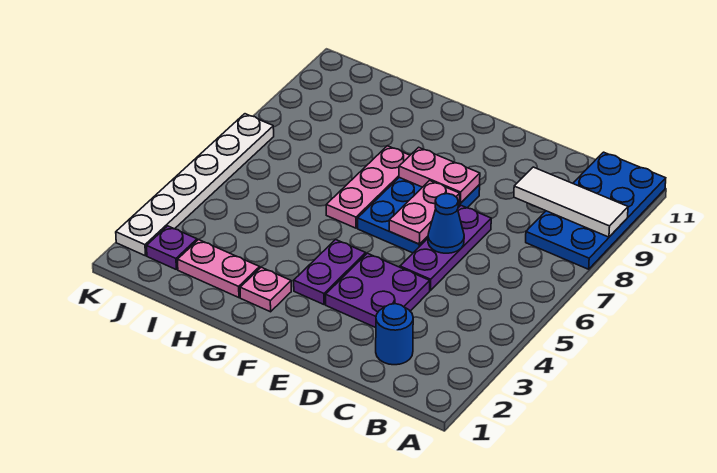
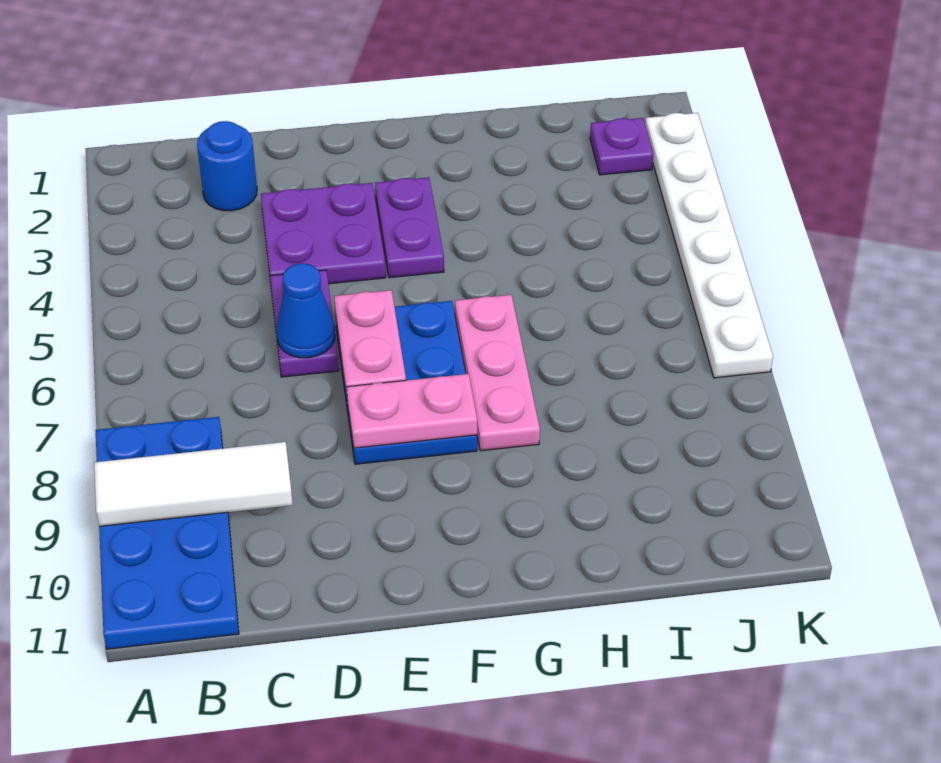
purple plate D5:D7 level 1 -> purple plate D5:D6 level 1
pink plate G2 level 1 -> none
pink plate H2:I2 level 1 -> none

